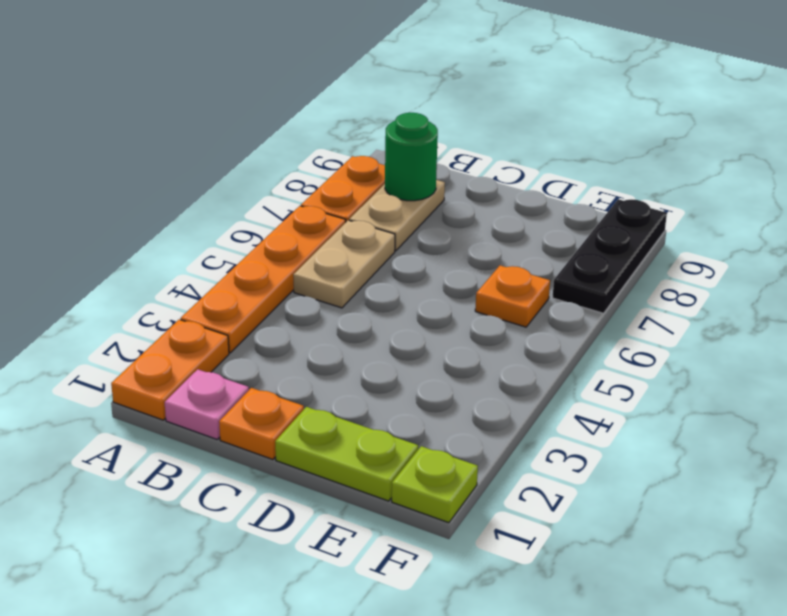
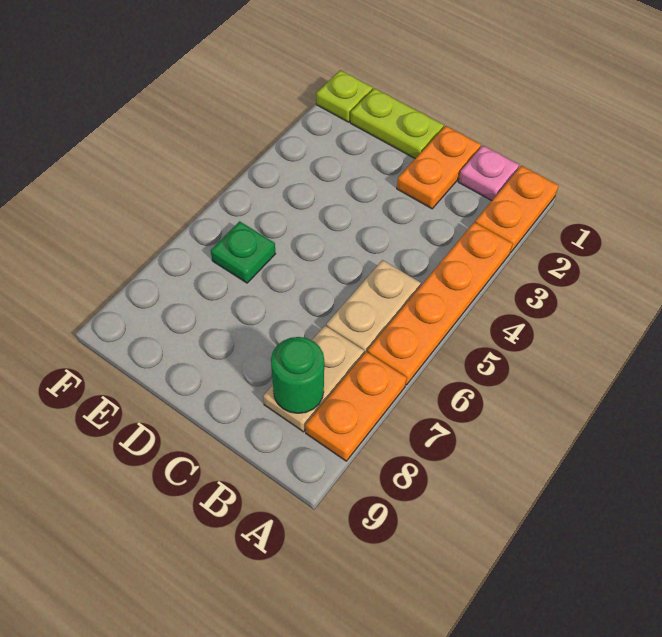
orange plate C1 level 1 -> orange plate C1:C2 level 1
orange plate E6 level 1 -> green plate E6 level 1
black plate F7:F9 level 1 -> none

